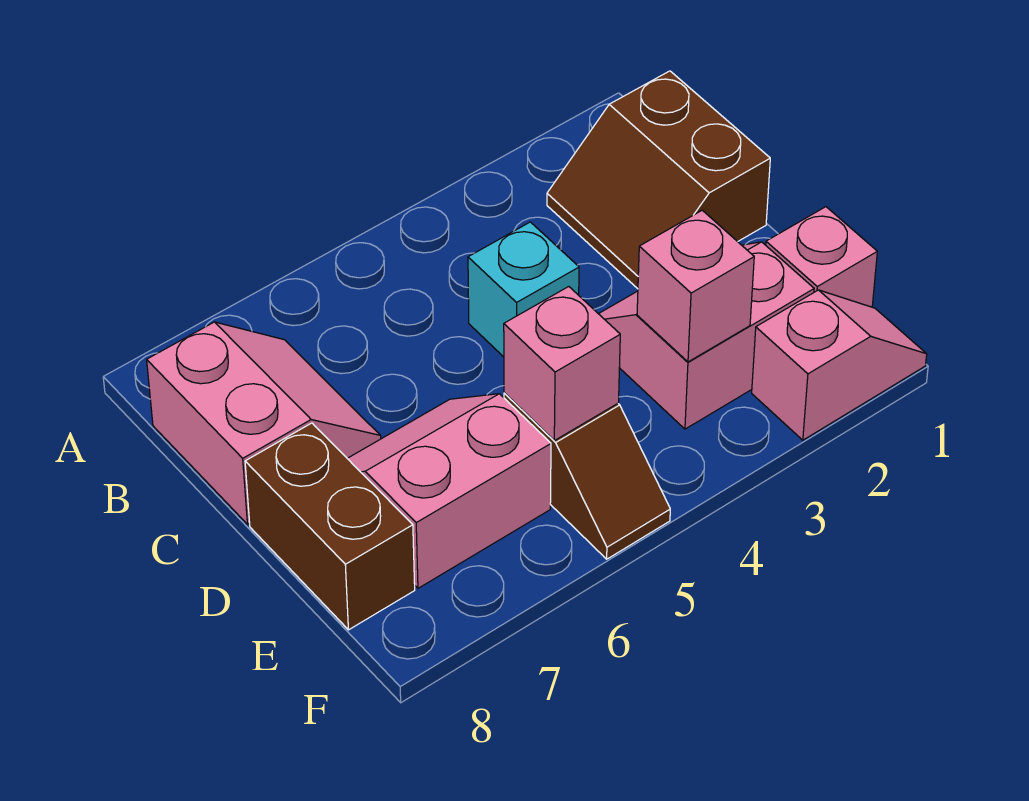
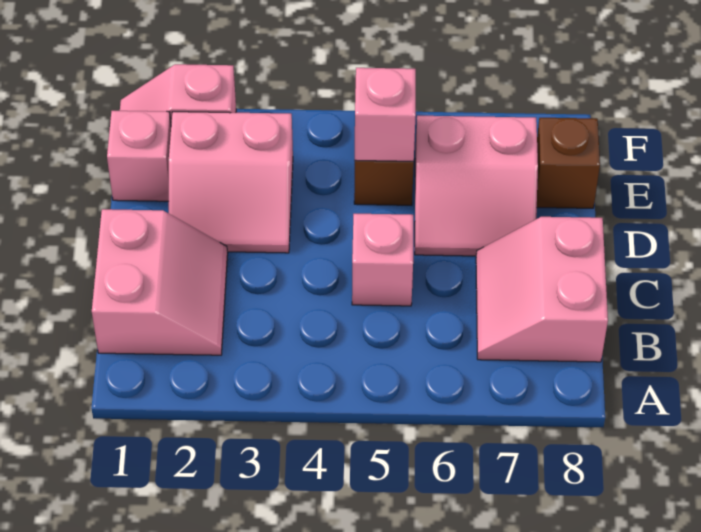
brown slope B1:C2 level 1 top 1 -> pink slope B1:C2 level 1 top 1
cyan brick C4 level 1 -> none
brown brick D8:E8 level 1 -> brown brick E8 level 1
pink brick E3 level 2 -> pink brick C5 level 1

